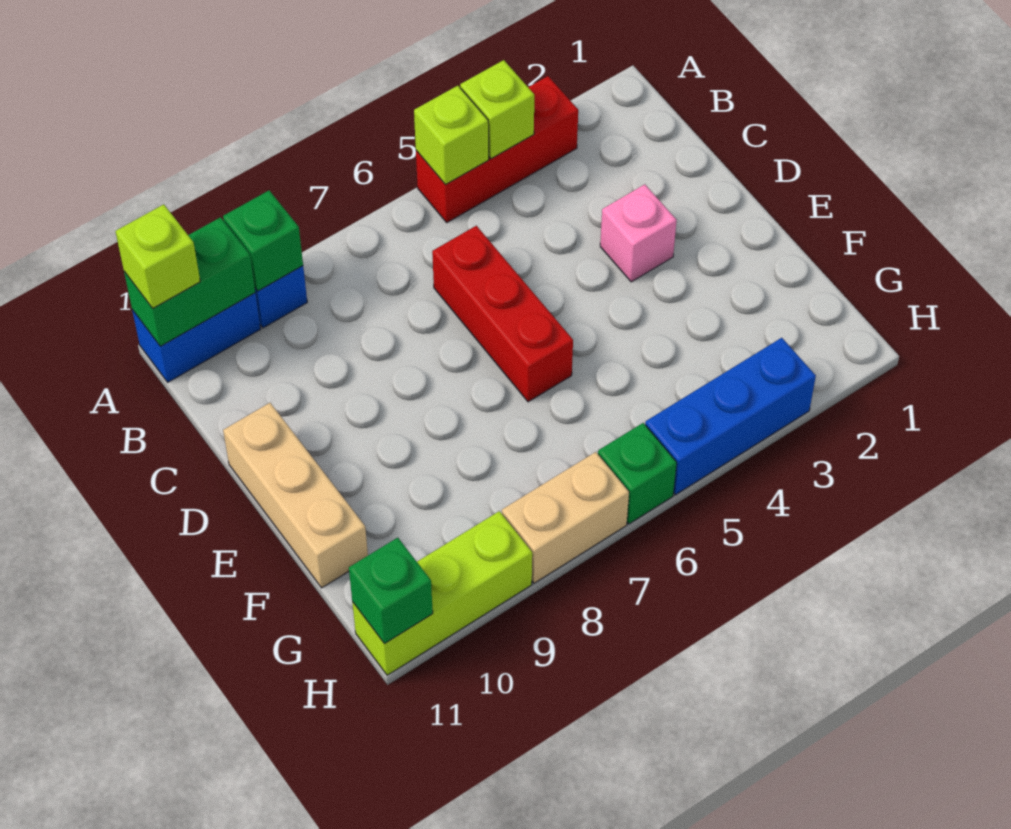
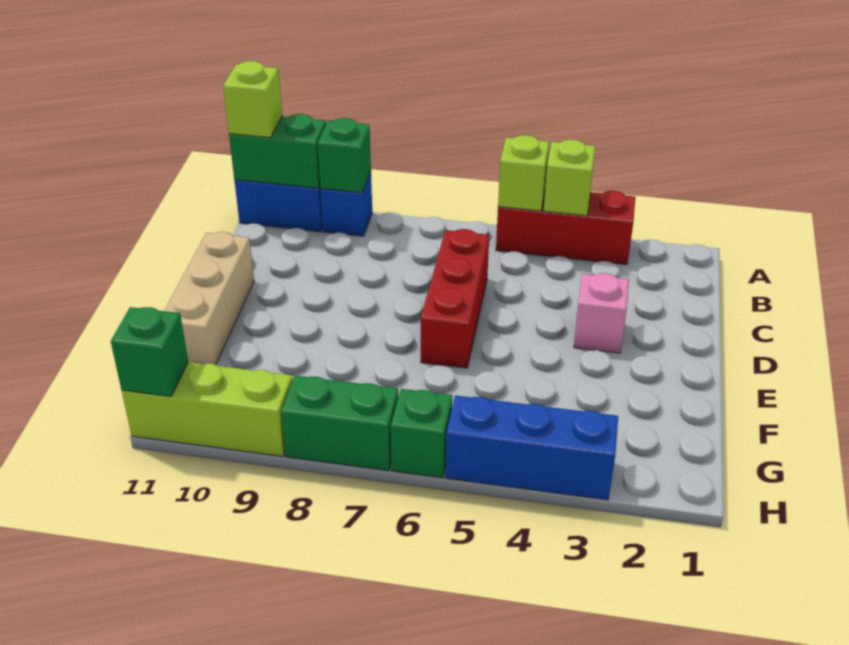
tan brick H7:H8 level 1 -> green brick H7:H8 level 1

